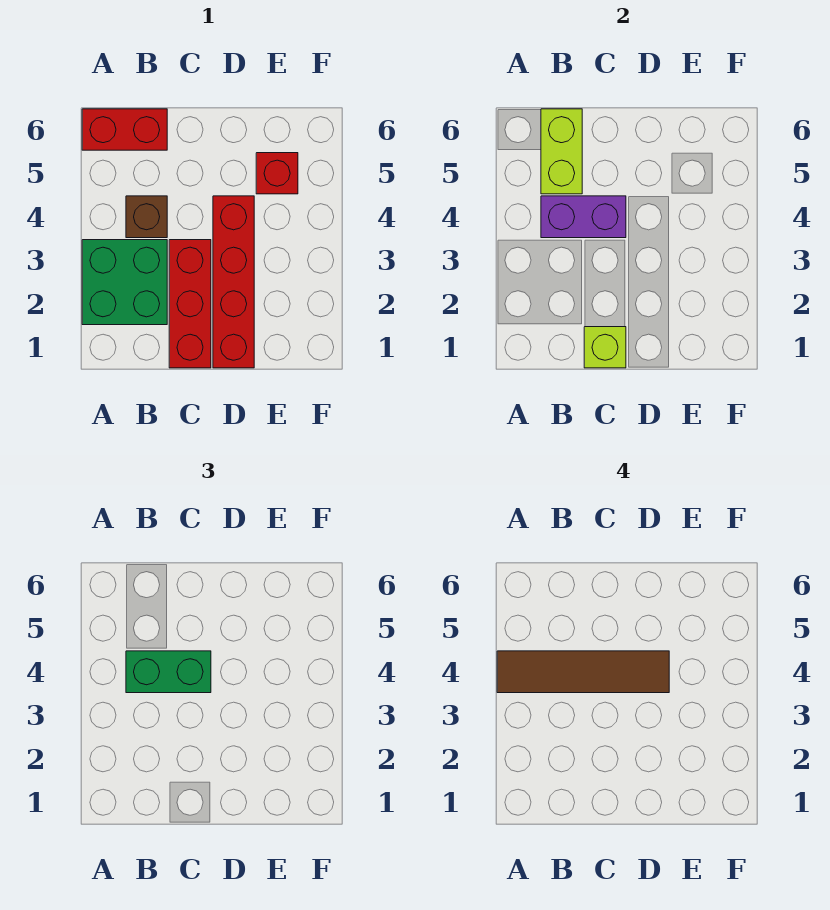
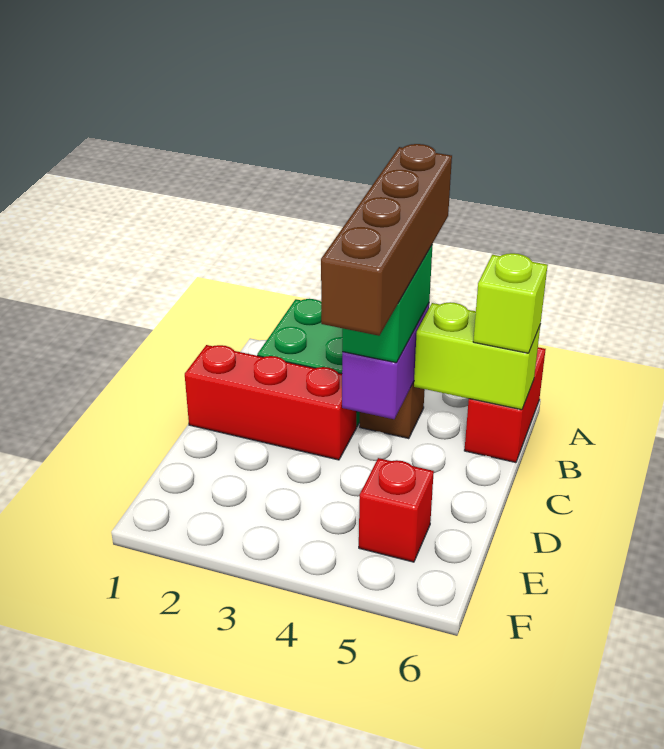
brown tile A4:D4 level 4 -> brown brick A4:D4 level 4
lime brick C1 level 2 -> lime brick B6 level 3
red brick D1:D4 level 1 -> none

